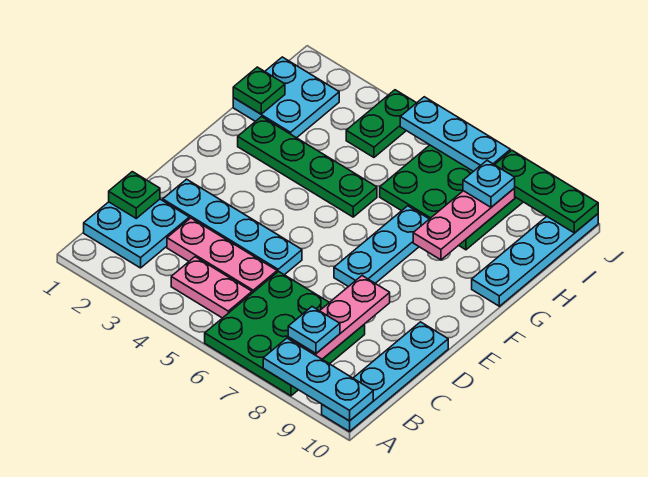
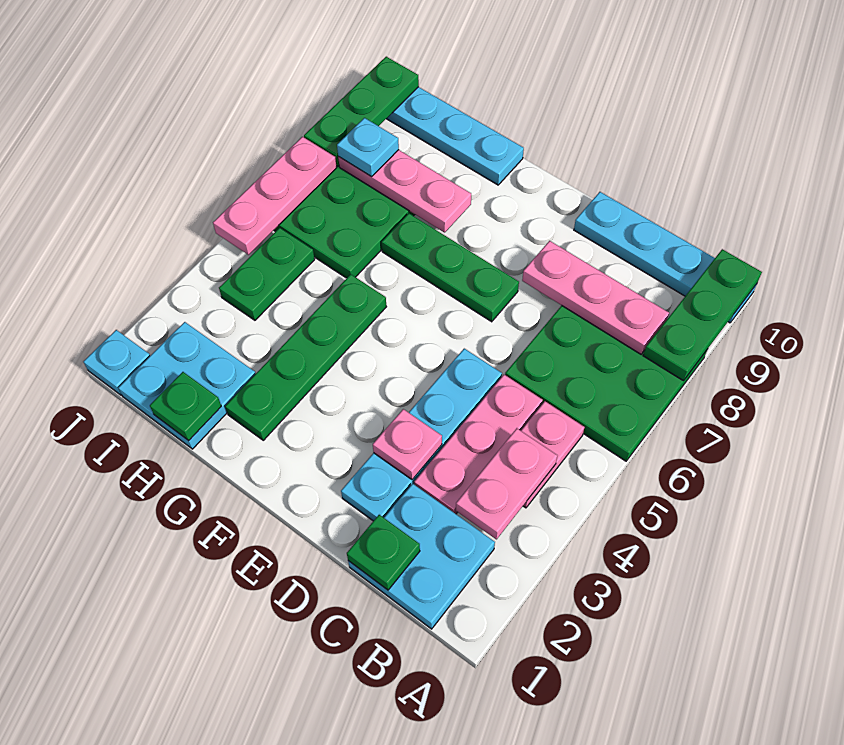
cyan plate A8:A10 level 2 -> green plate A8:A10 level 2
none -> pink plate B3:B4 level 2
cyan plate B8 level 3 -> cyan plate J1 level 1
none -> pink plate D3 level 2
cyan plate E7:G7 level 1 -> green plate E7:G7 level 1
green plate I4:J4 level 1 -> green plate I4:I5 level 1
cyan plate J5:J7 level 2 -> pink plate J5:J7 level 2

